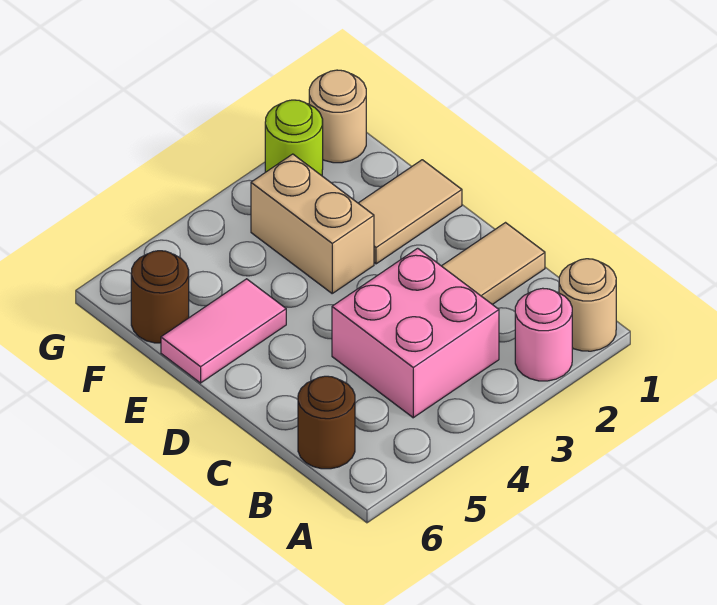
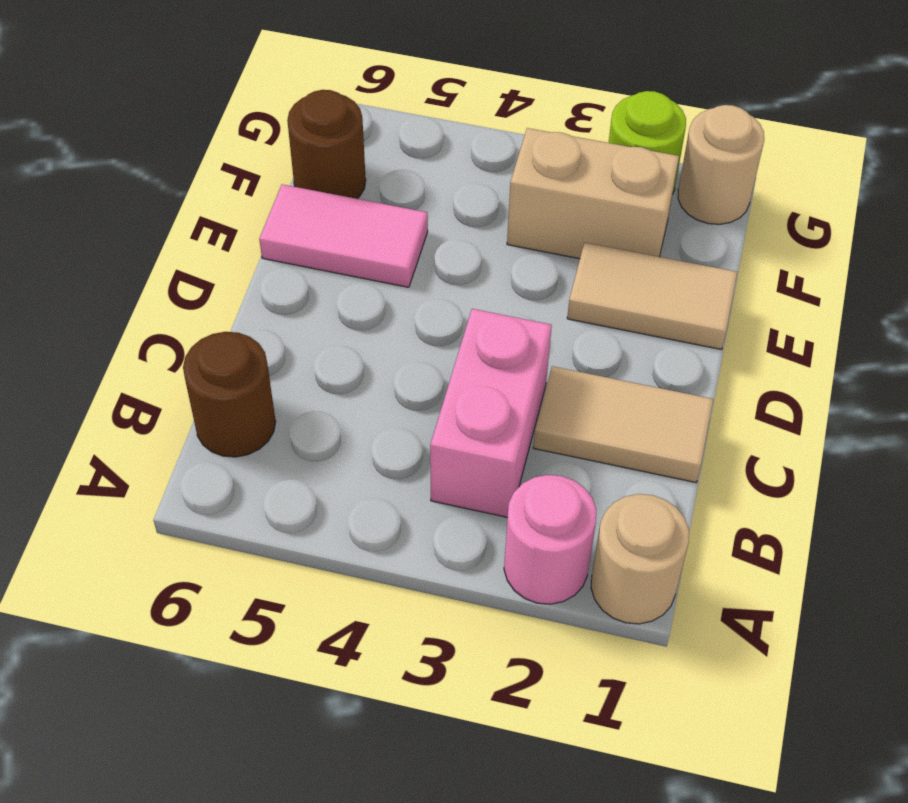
pink brick B3:C4 level 1 -> pink brick B3:C3 level 1
tan brick E3:F3 level 1 -> tan brick F2:F3 level 1

